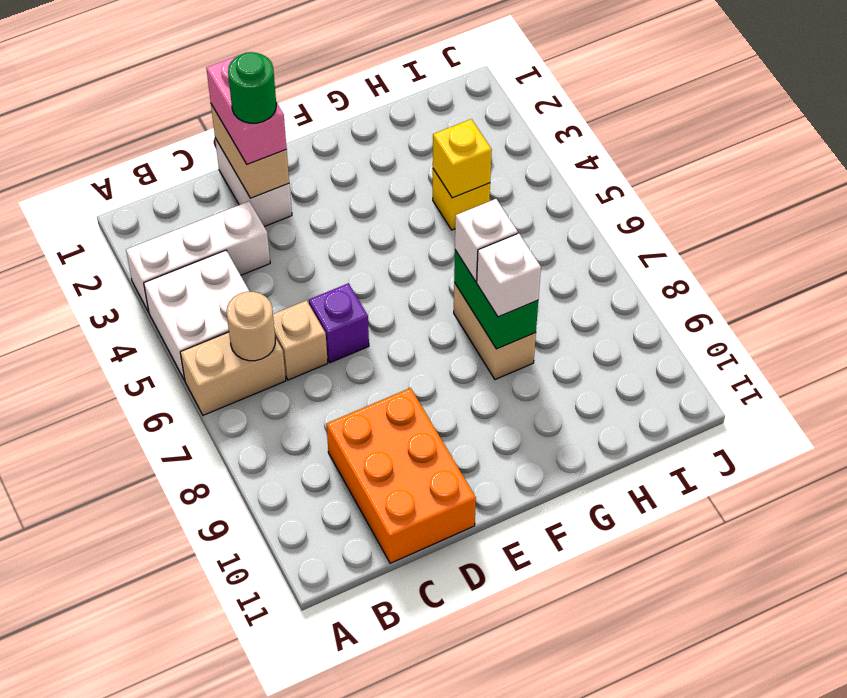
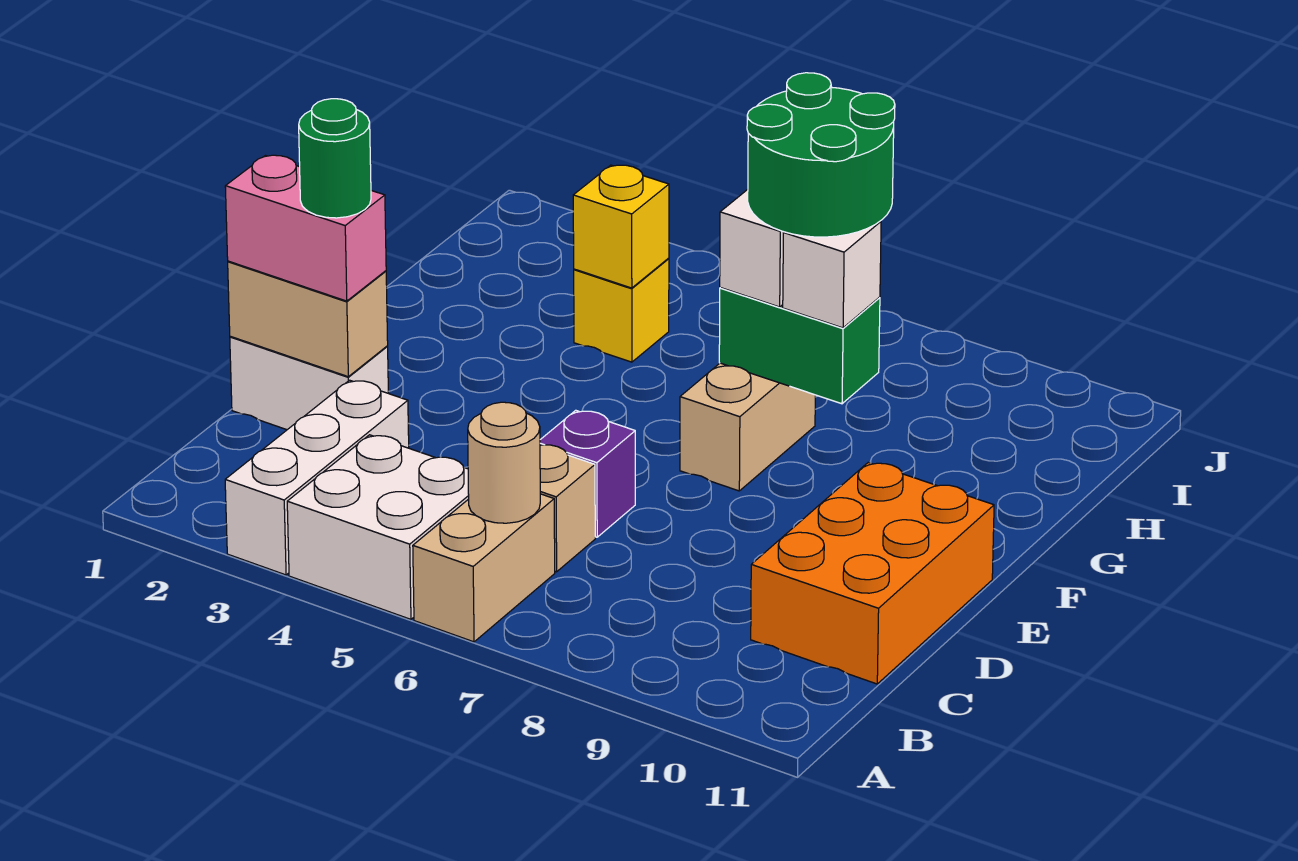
orange brick C9:D11 level 1 -> orange brick C10:E11 level 1
tan brick G7:G8 level 1 -> tan brick F7:G7 level 1
none -> green round brick G7:H8 level 4

